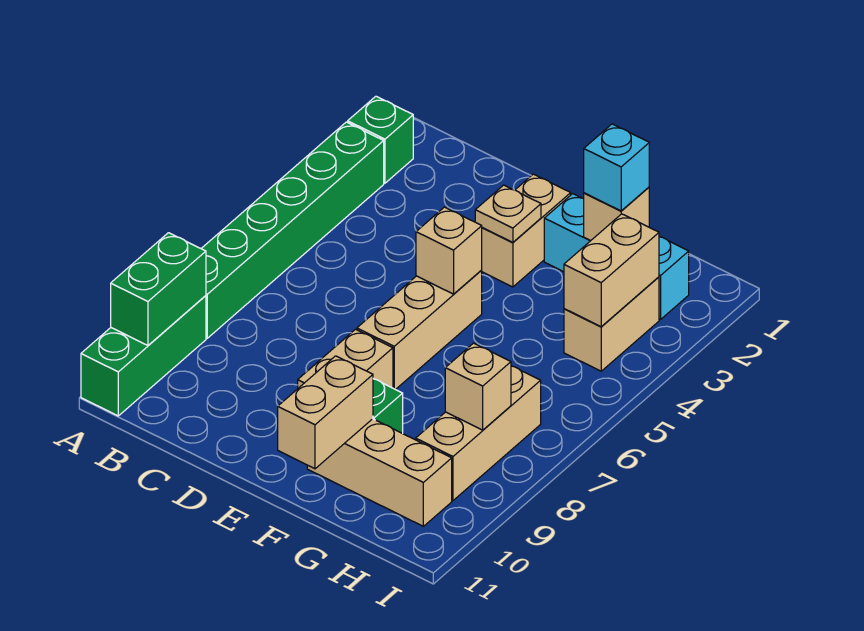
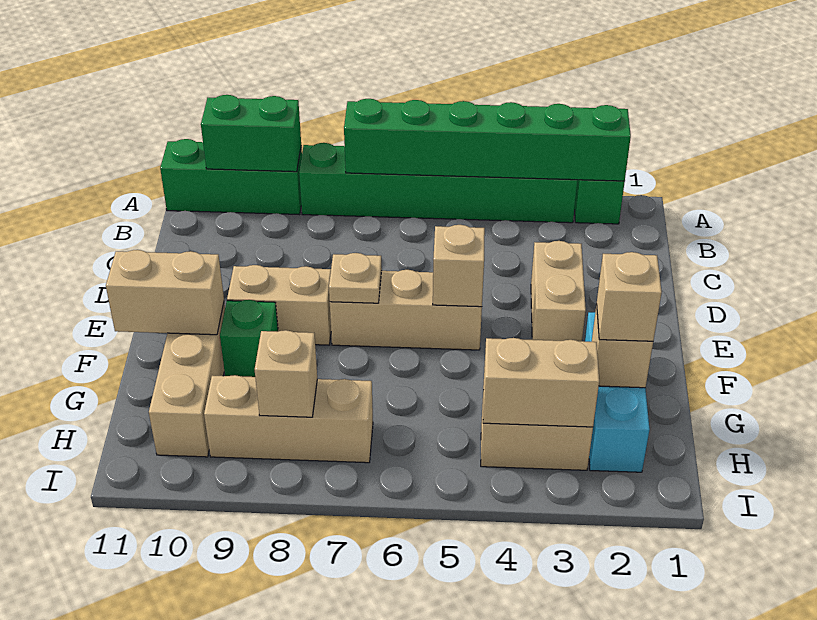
none -> green brick A2:A7 level 2
tan brick E2:E3 level 1 -> tan brick D3:E3 level 1
tan plate E3 level 2 -> tan plate E7 level 2
cyan brick G2 level 3 -> tan brick G2 level 3

